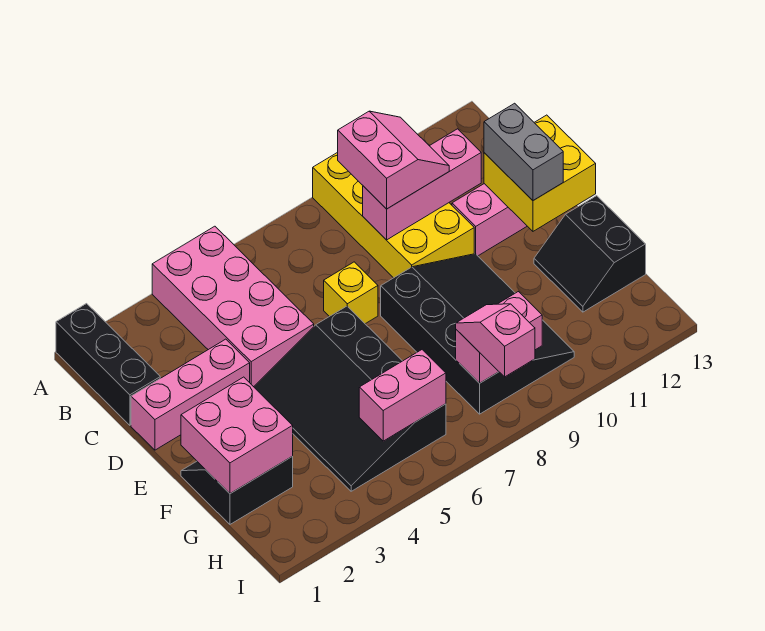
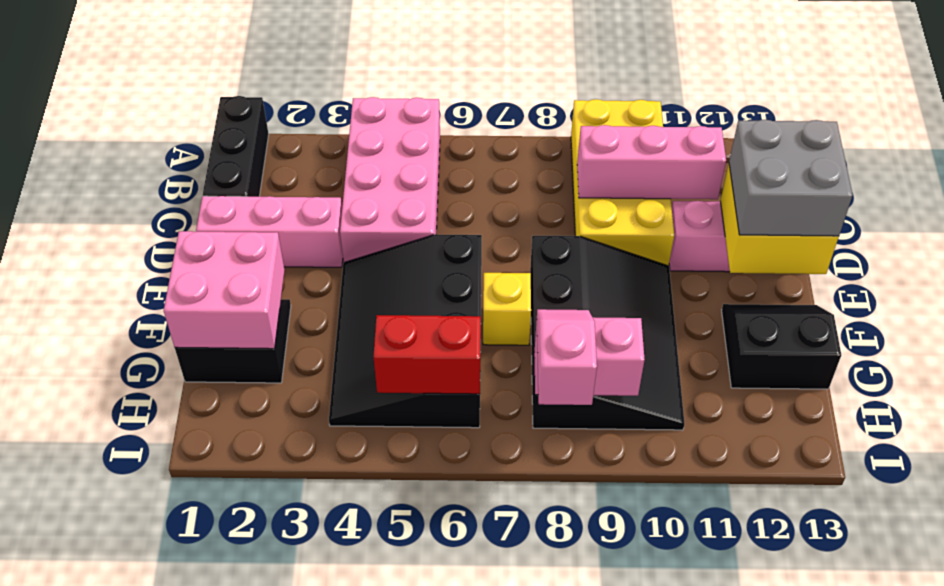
pink slope B9:C10 level 3 top 9 -> none
yellow brick D7 level 1 -> yellow brick F7 level 1
grey brick D12:E12 level 3 -> grey brick D12:E13 level 3
black slope F12:G13 level 1 top 13 -> black slope F12:G13 level 1 top G
pink brick H5:H6 level 2 -> red brick H5:H6 level 2

